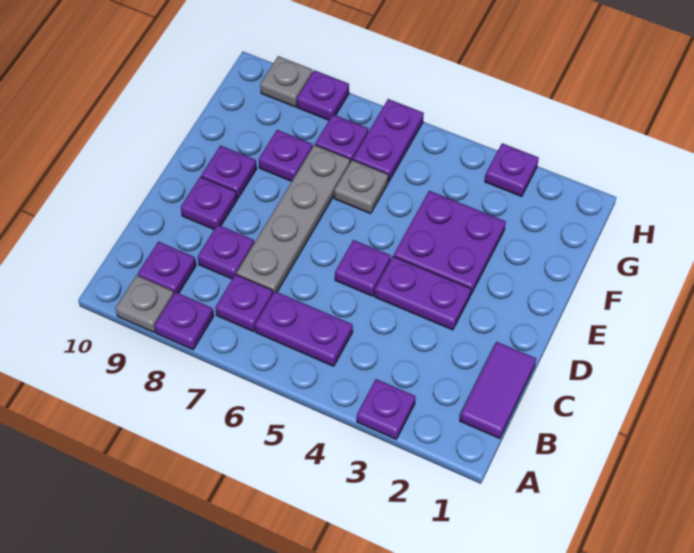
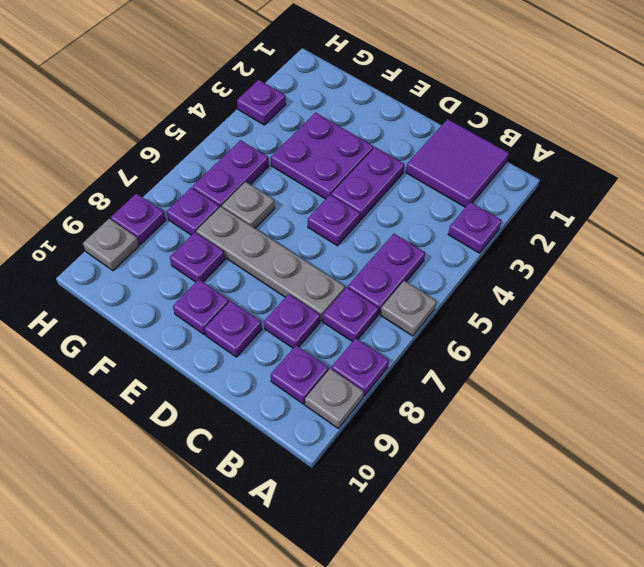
none -> grey plate A6 level 1
purple tile B1:C1 level 1 -> purple tile B1:C2 level 1
purple plate G6:H6 level 1 -> purple plate G5:G6 level 1

